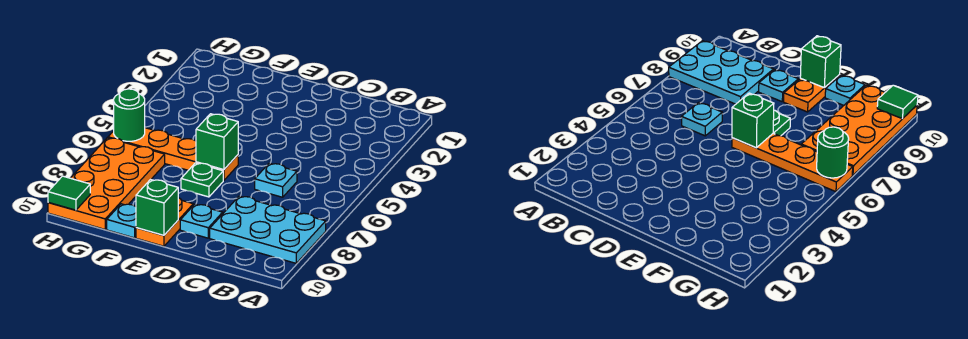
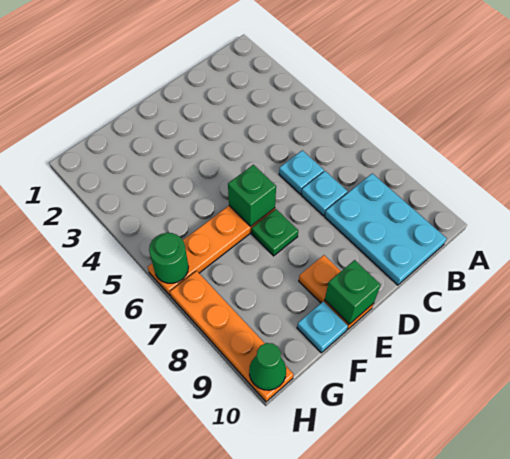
cyan plate A8:C9 level 1 -> cyan plate B8:C10 level 1
cyan plate D9 level 1 -> cyan plate C7 level 1
orange plate G7:H10 level 1 -> orange plate H7:H10 level 1
green tile H10 level 2 -> green cone H10 level 2

